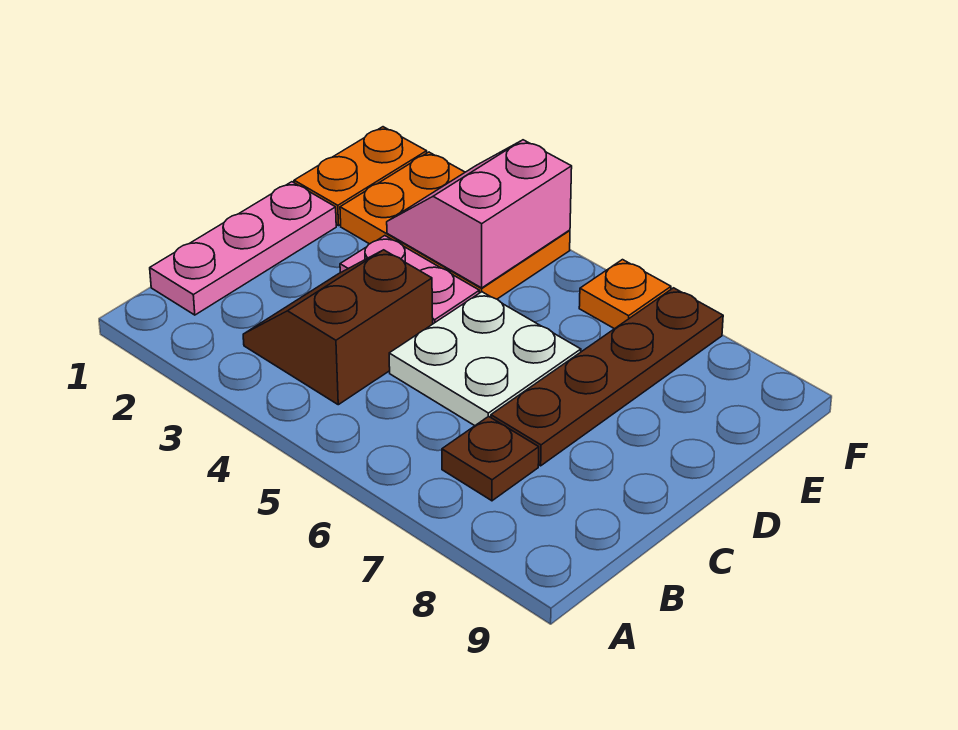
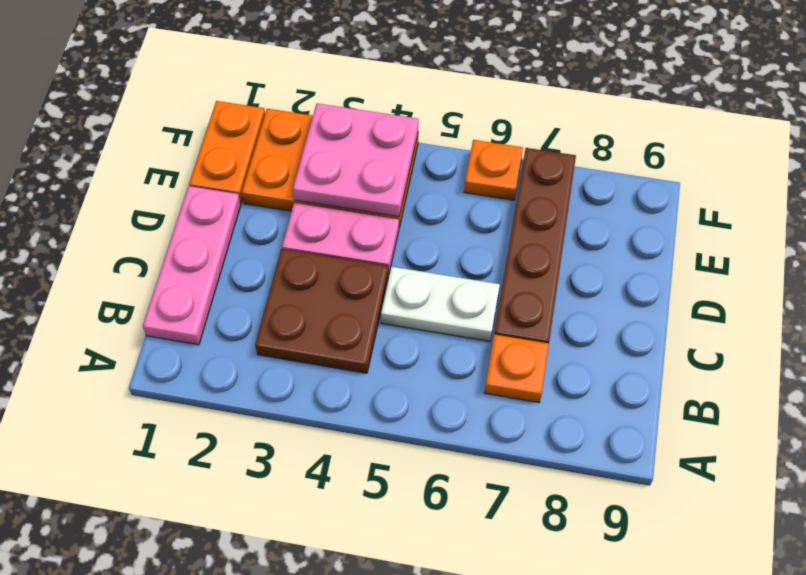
brown slope B3:C4 level 1 top 4 -> brown plate B3:C4 level 1
brown plate B7 level 1 -> orange plate B7 level 1
white plate C5:D6 level 1 -> white plate C5:C6 level 1
pink slope E3:F4 level 2 top 4 -> pink plate E3:F4 level 2

